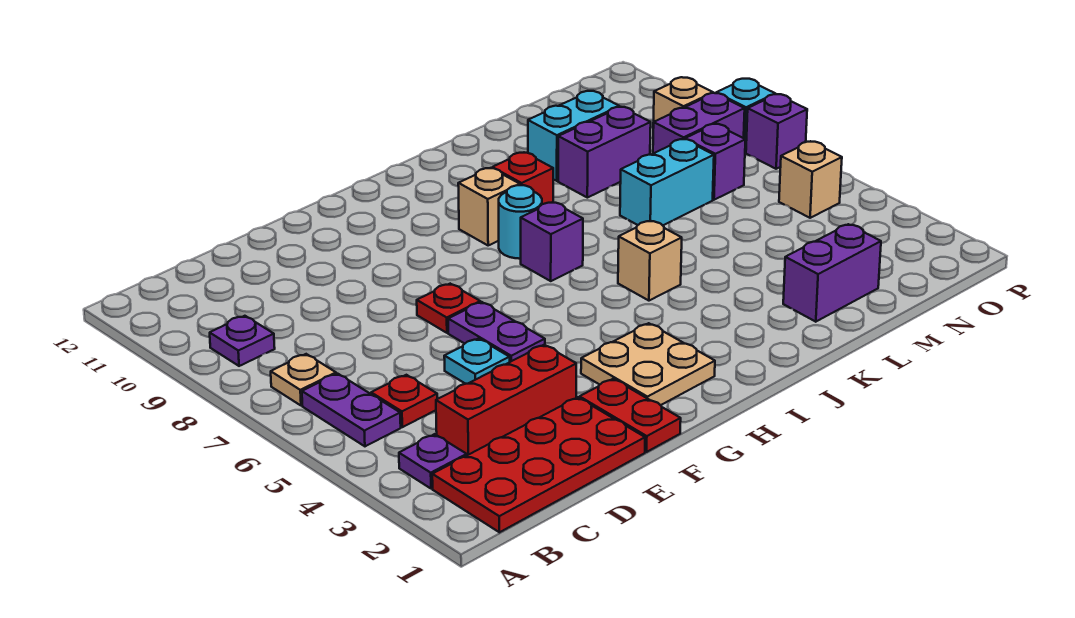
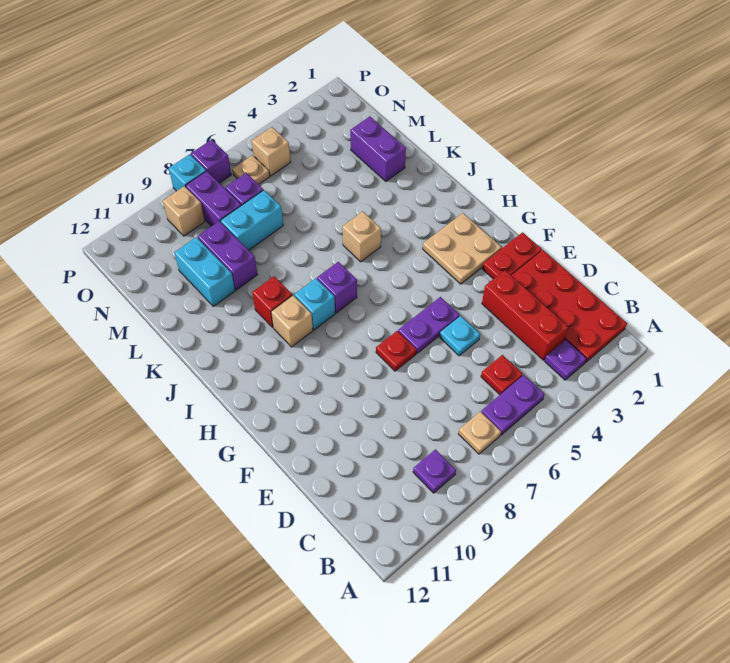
cyan round brick I8 level 1 -> cyan brick I8 level 1
cyan brick L7:M7 level 1 -> cyan brick M7:M8 level 1
none -> tan plate O6 level 1

